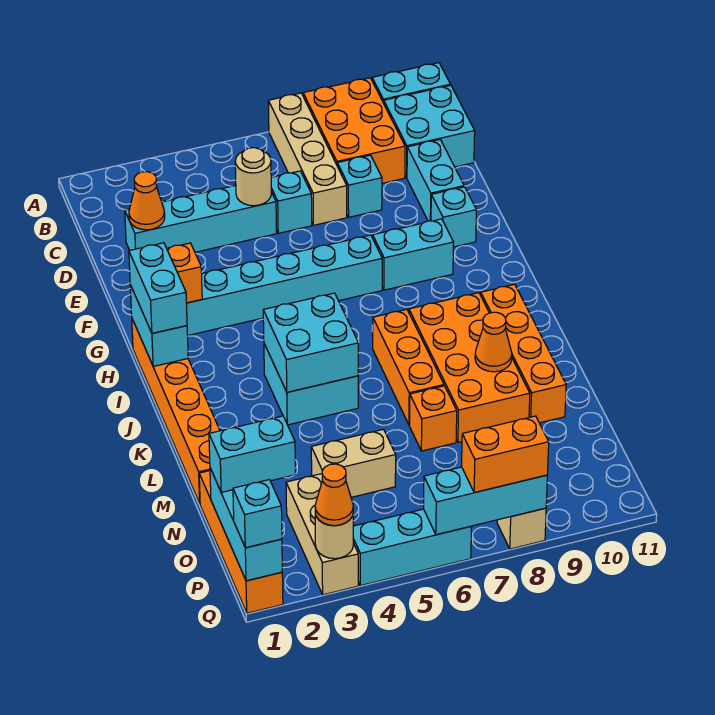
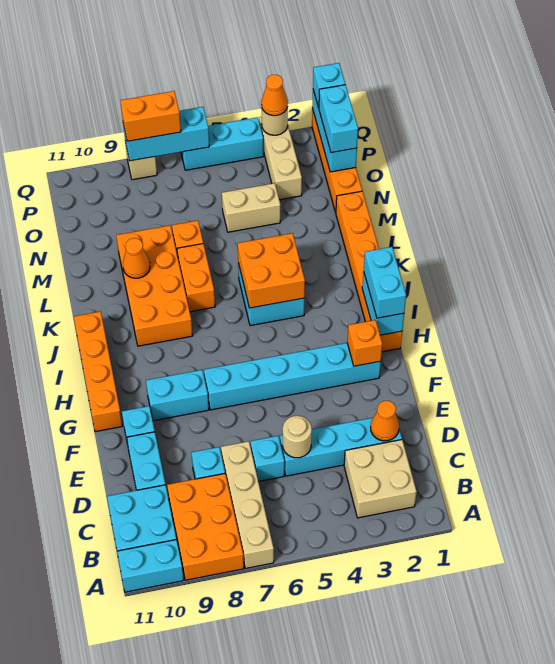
none -> tan brick B2:C3 level 1
cyan brick J4:K5 level 2 -> orange brick J4:K5 level 2
orange brick J7:L7 level 1 -> orange brick K7:L7 level 1
orange brick J10:M10 level 1 -> orange brick G11:J11 level 1
cyan brick O1:O2 level 3 -> cyan brick O1:P1 level 3

